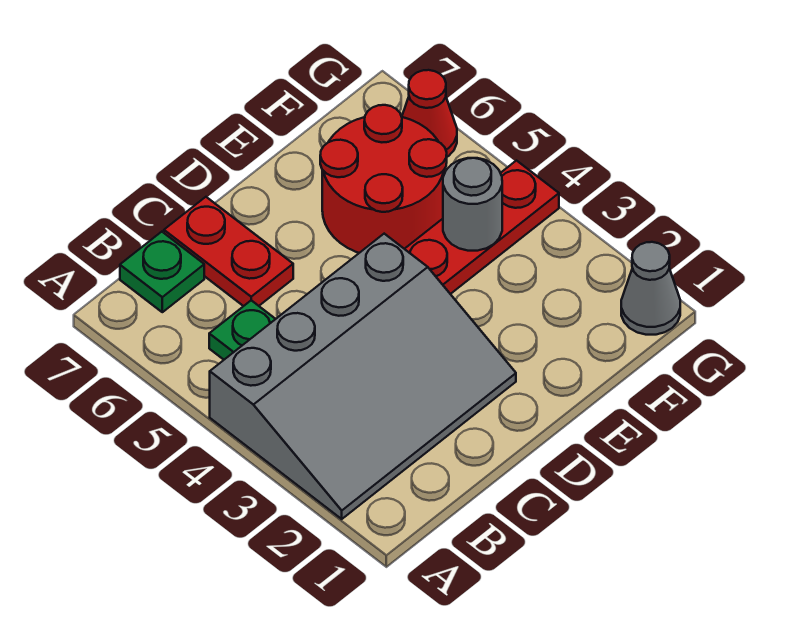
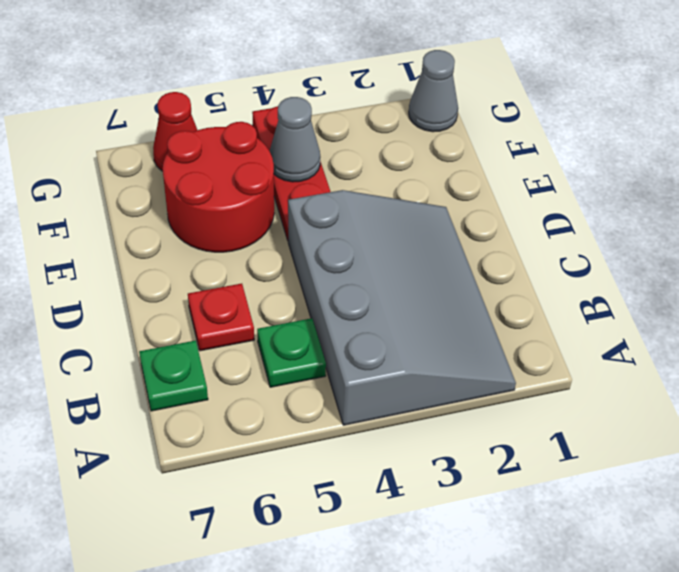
red plate C6:C7 level 1 -> red plate C6 level 1
grey round brick F4 level 2 -> grey cone F4 level 2

